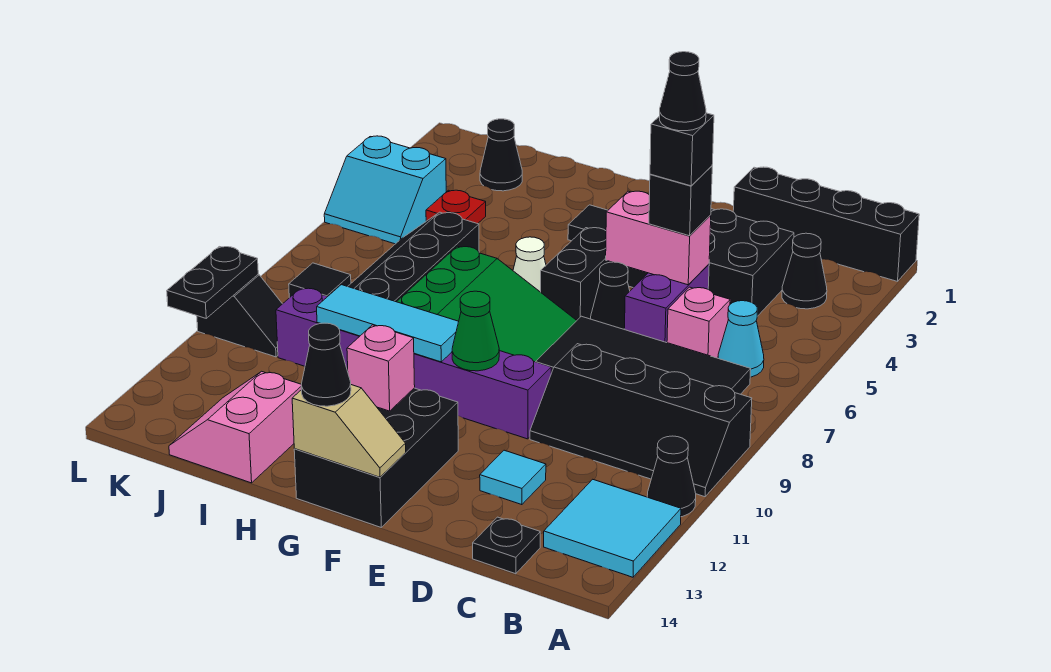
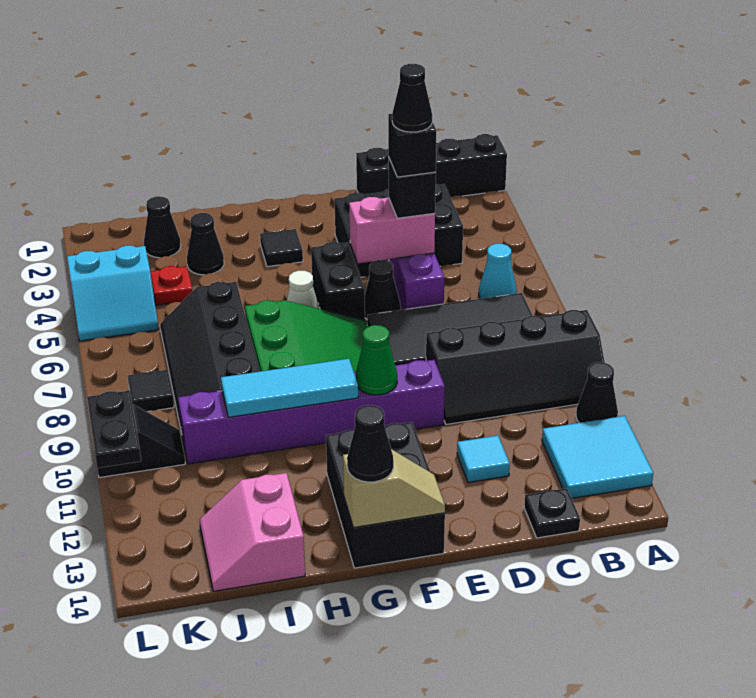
black cone B3 level 1 -> black cone I3 level 1
pink brick C6 level 1 -> none
pink brick G12 level 2 -> none

